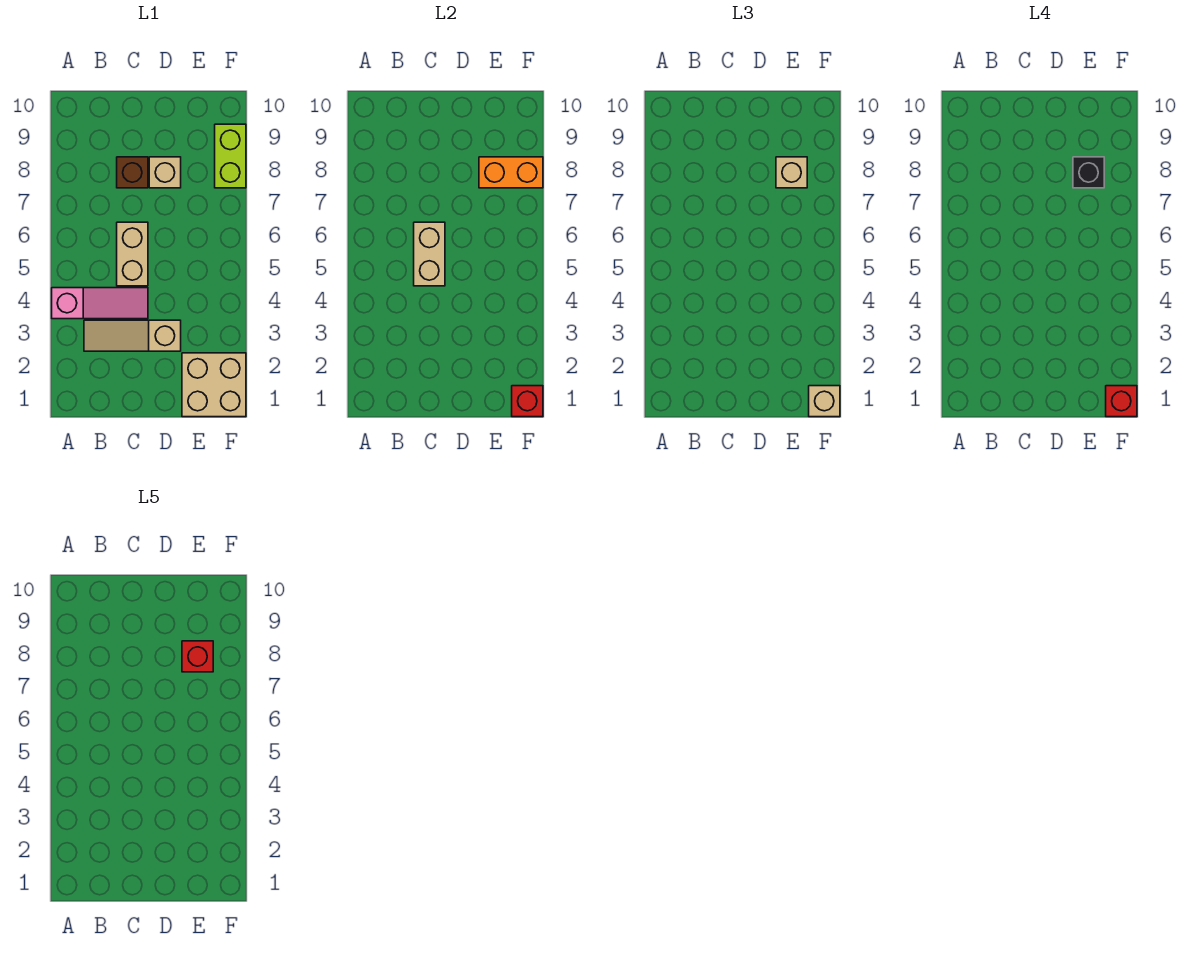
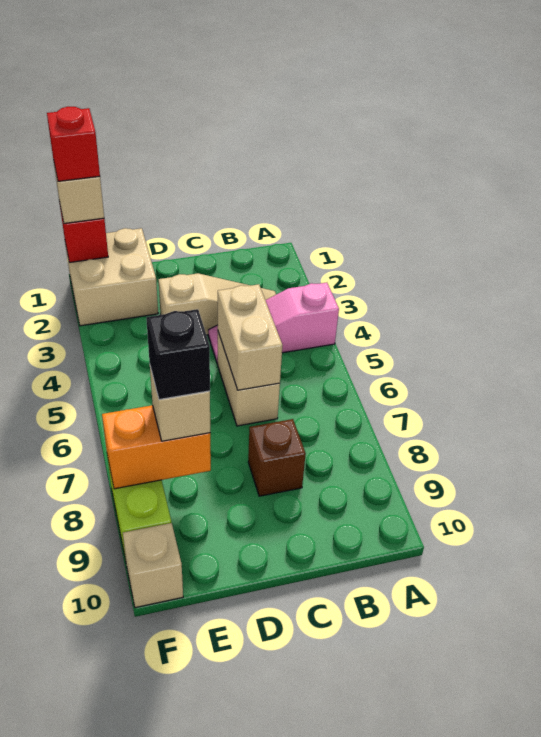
tan brick D8 level 1 -> tan brick F10 level 1
red brick E8 level 5 -> none

